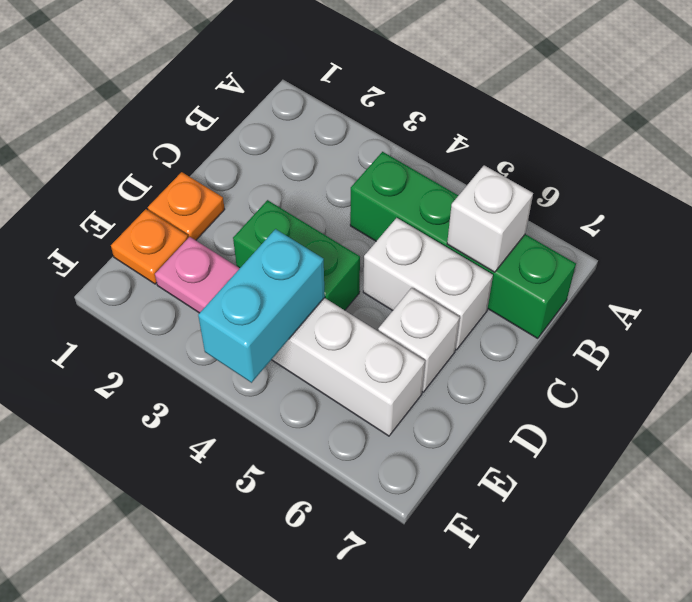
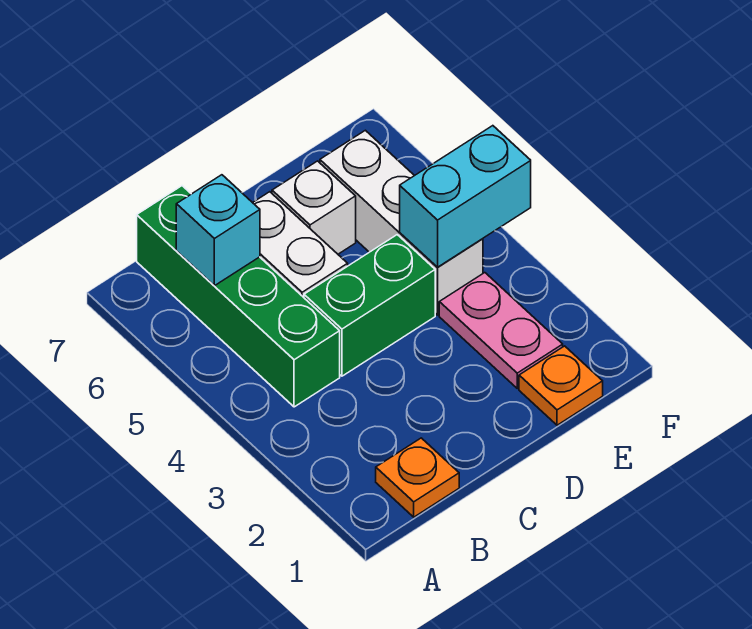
white brick B6 level 2 -> cyan brick B6 level 2
orange plate D1 level 1 -> orange plate B1 level 1
green brick D3:D4 level 1 -> green brick C4:D4 level 1

